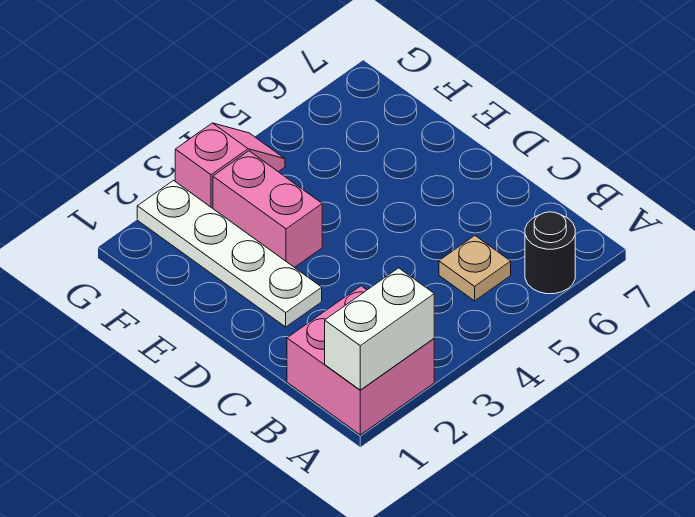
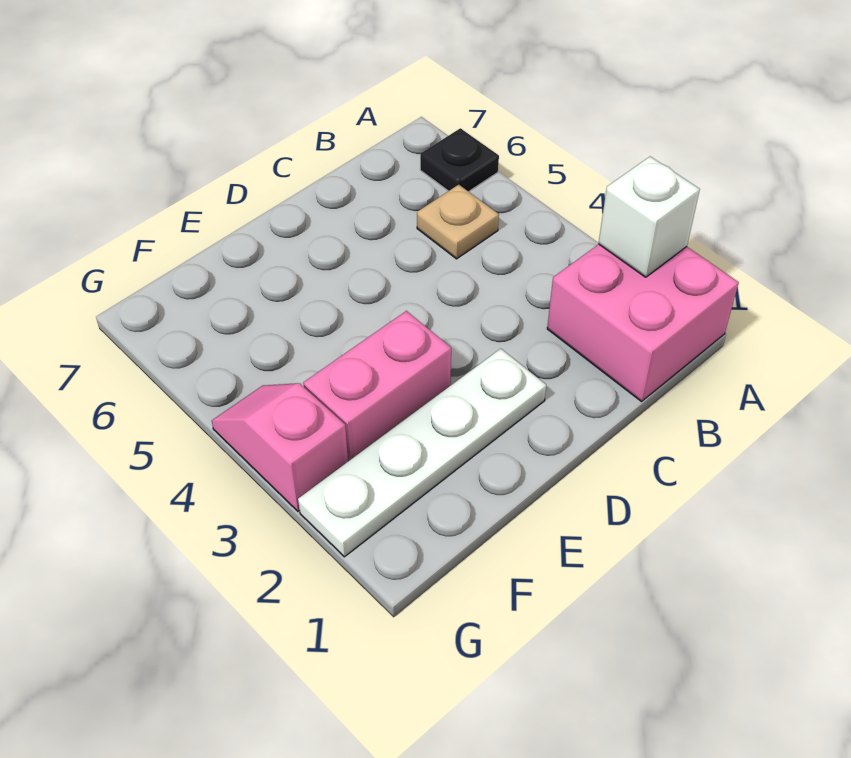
white brick A1:A2 level 2 -> white brick A2 level 2
black round brick A6 level 1 -> black plate A6 level 1

